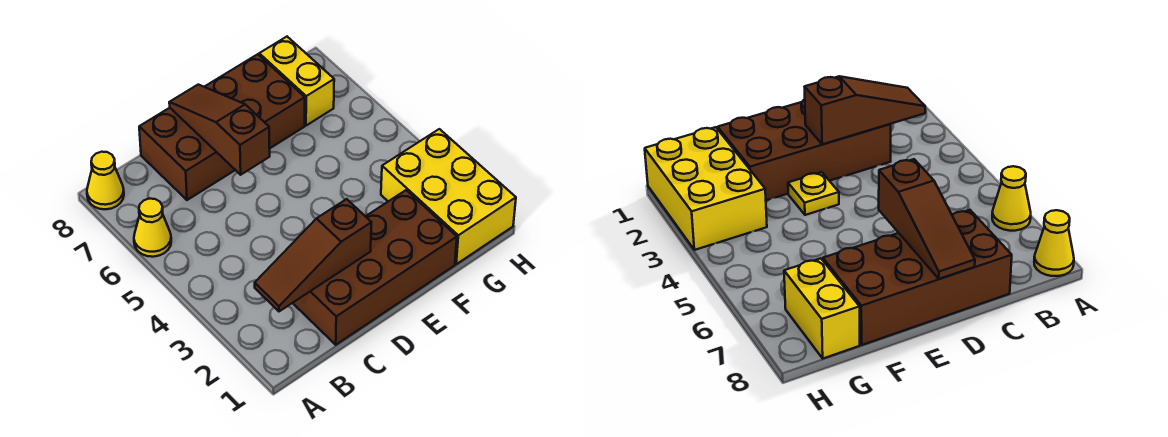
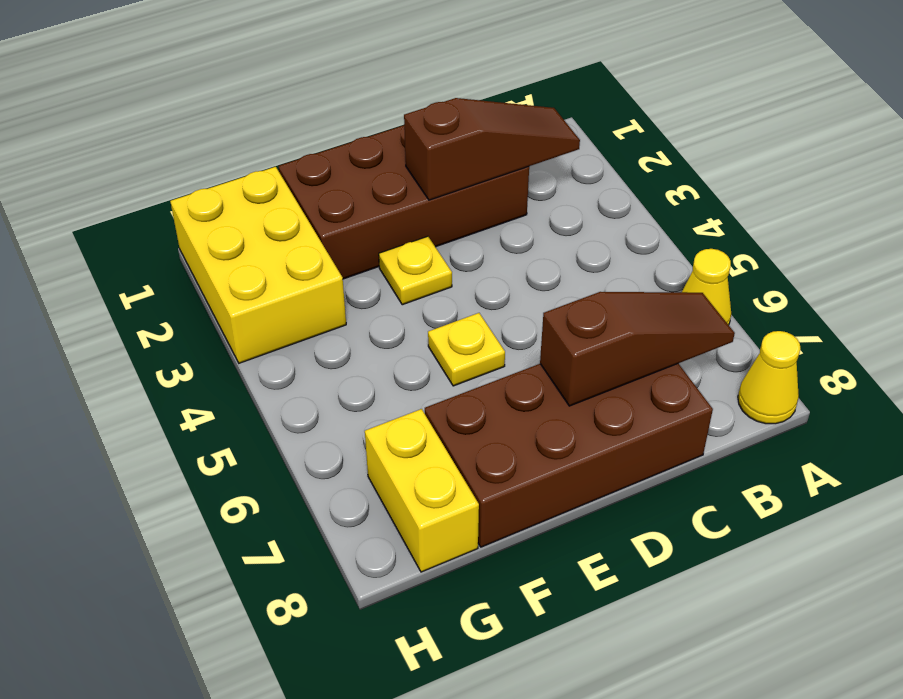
brown slope D6:D8 level 2 top 6 -> brown slope B7:D7 level 2 top D
none -> yellow plate E5 level 1

